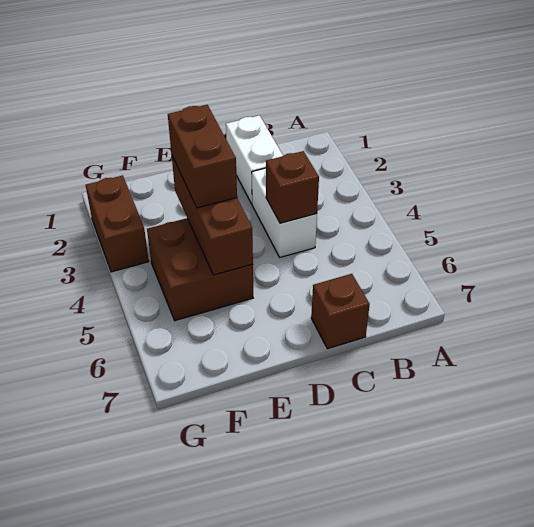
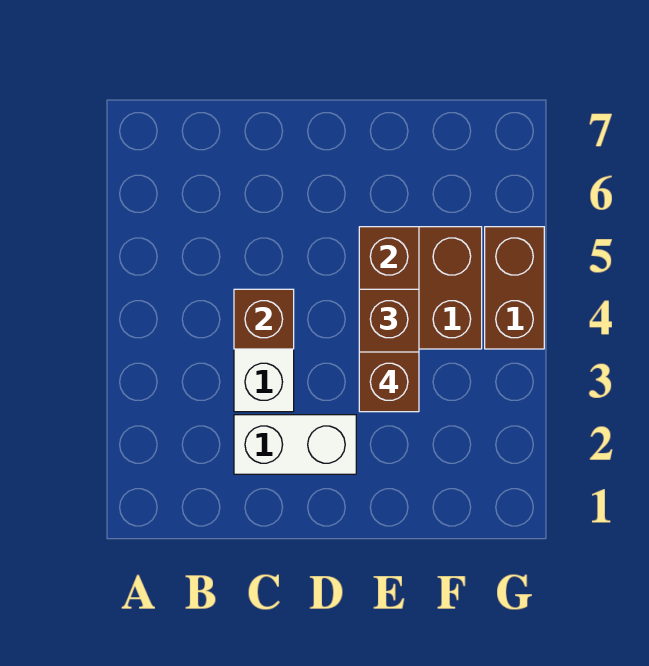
white brick C1:C2 level 1 -> white brick C2:D2 level 1
brown brick C7 level 1 -> brown brick E3 level 4
brown brick G2:G3 level 1 -> brown brick G4:G5 level 1

